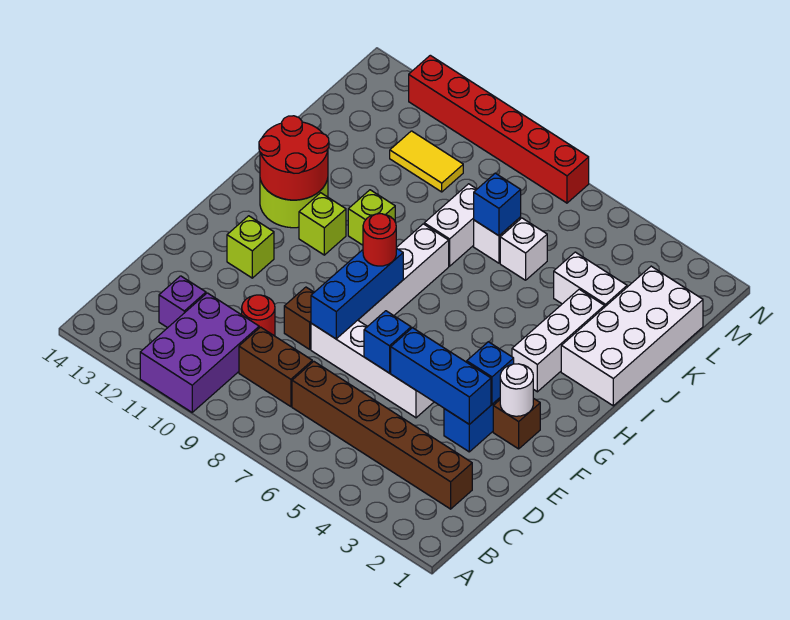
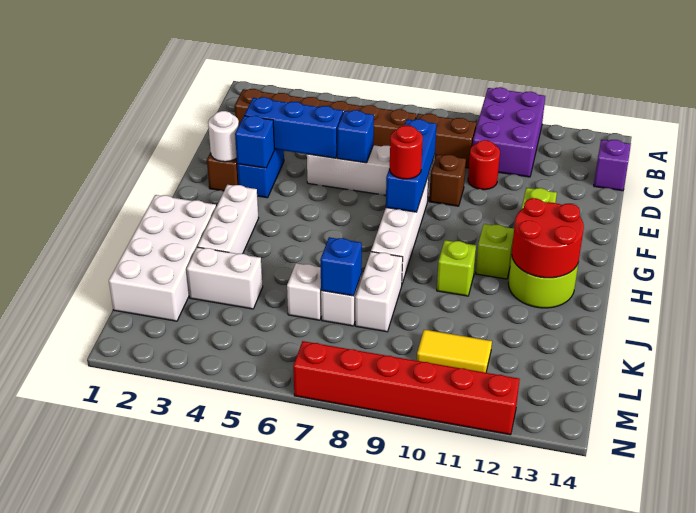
purple brick C12 level 1 -> purple brick C14 level 1

